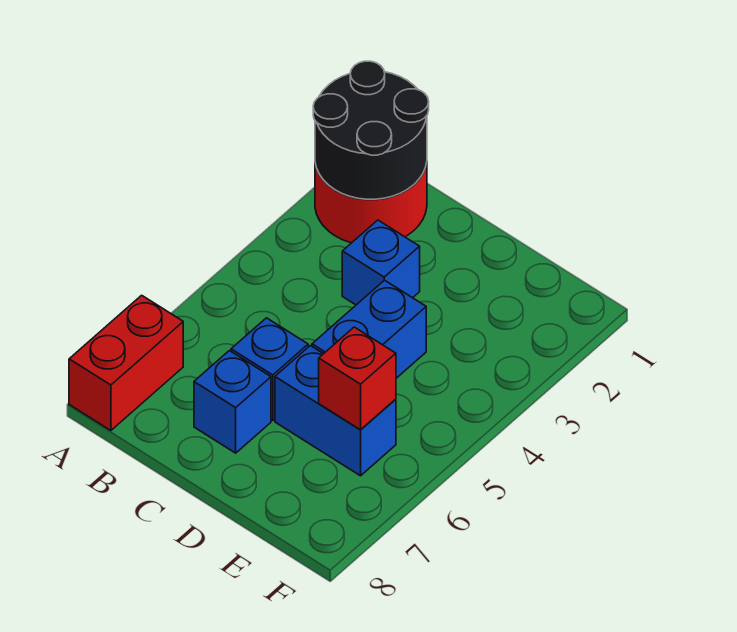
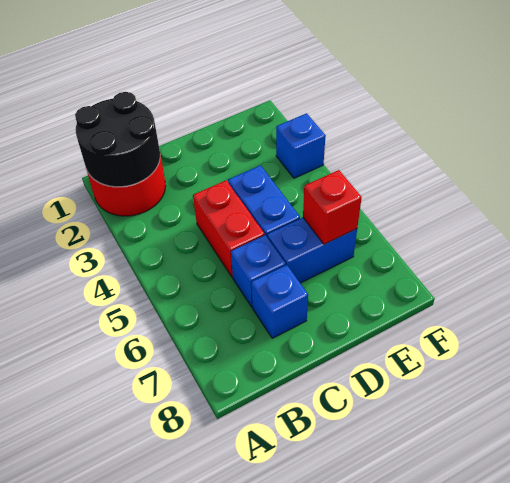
red brick A7:A8 level 1 -> red brick C4:C5 level 1
blue brick C3 level 1 -> blue brick F3 level 1

